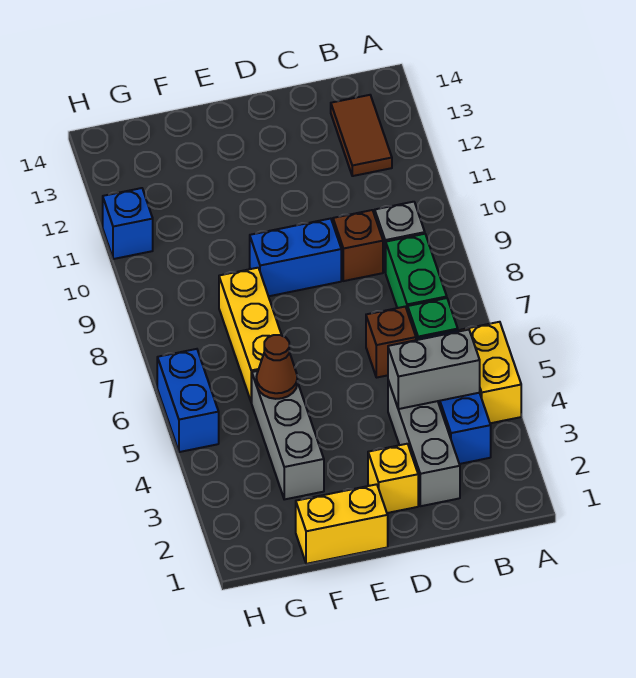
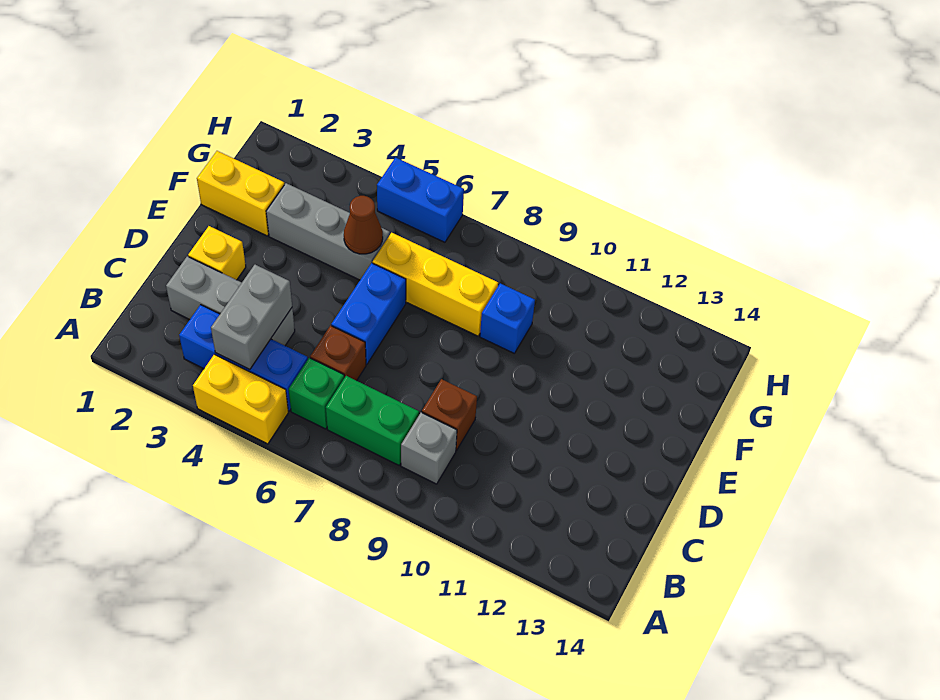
brown tile B12:B13 level 1 -> none
blue brick D9:E9 level 1 -> blue brick D6:E6 level 1
yellow brick E1:F1 level 1 -> yellow brick F1:F2 level 1
blue brick H11 level 1 -> blue brick F9 level 1

